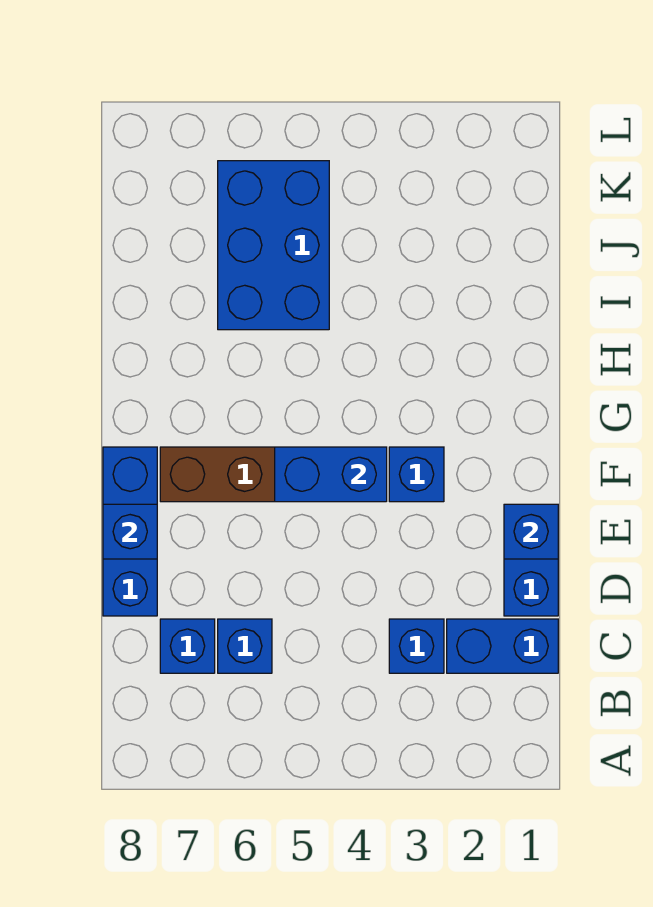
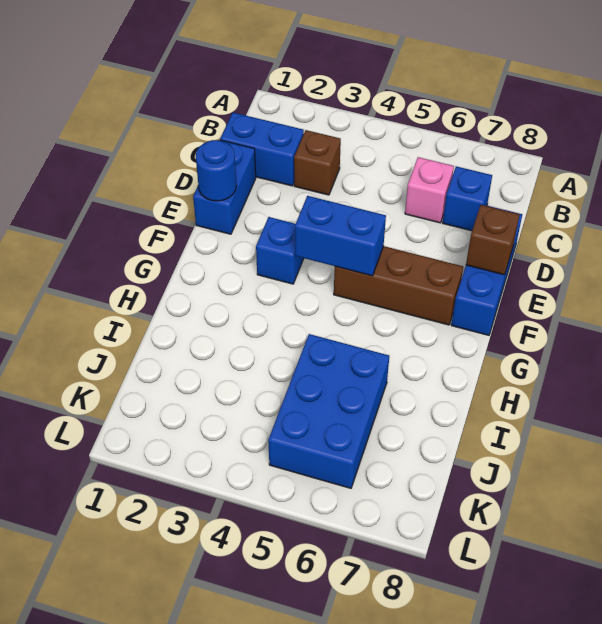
blue brick C3 level 1 -> brown brick C3 level 1
blue brick C6 level 1 -> pink brick C6 level 1
blue brick E1 level 2 -> blue round brick E1 level 2
blue brick E8 level 2 -> brown brick E8 level 2

